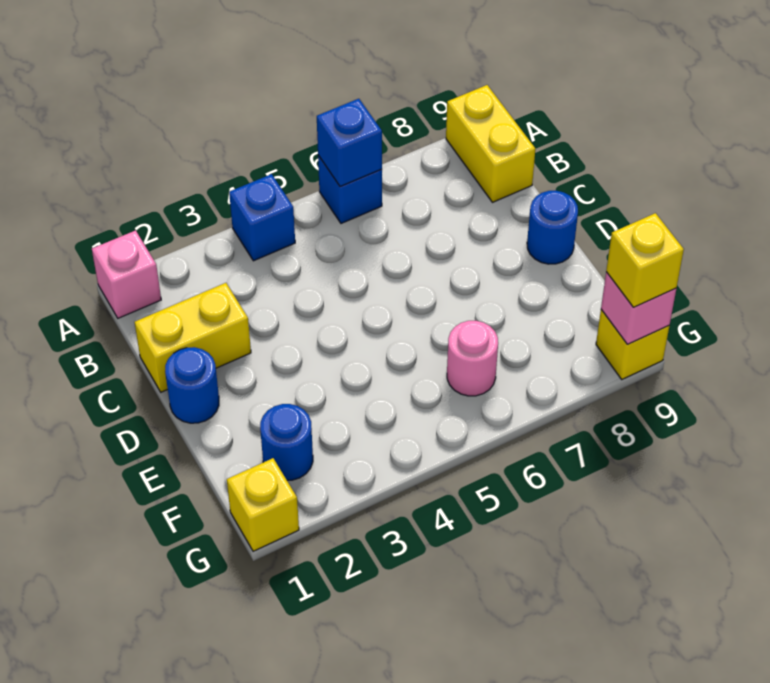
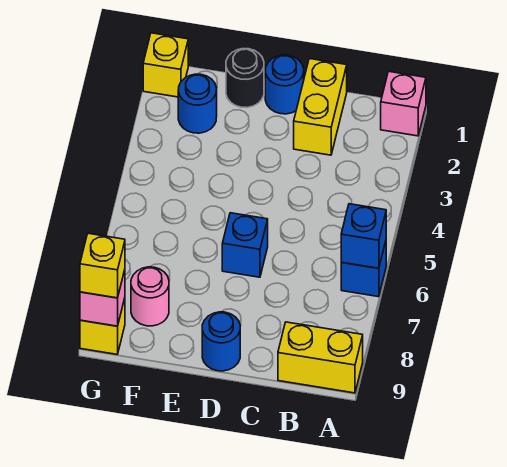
blue brick A4 level 1 -> blue brick D6 level 1
none -> black round brick E1 level 1
pink round brick F6 level 1 -> pink round brick F8 level 1

